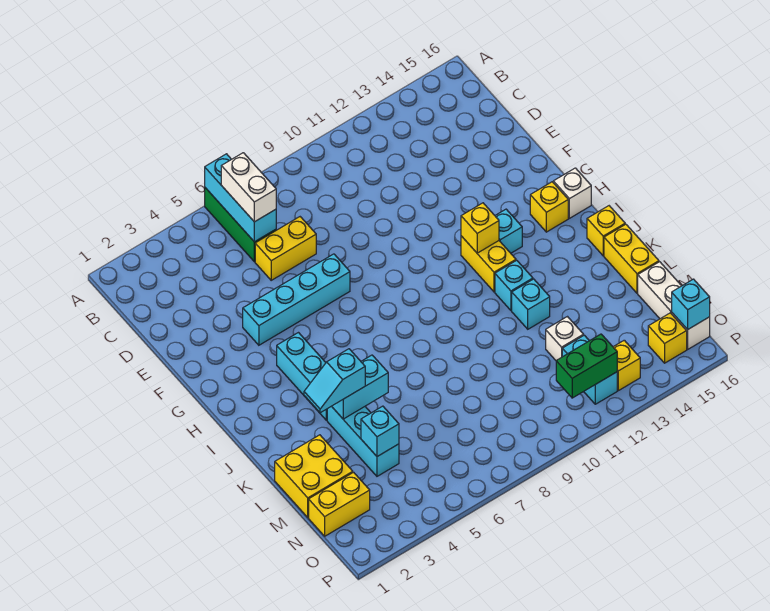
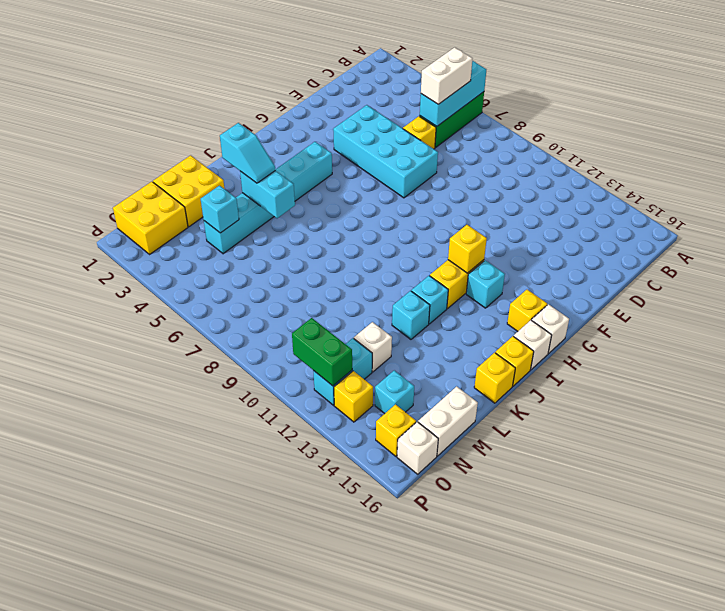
yellow brick D6:D7 level 1 -> yellow brick D6 level 1
cyan brick F4:F7 level 1 -> cyan brick E4:F7 level 1
none -> white brick I16 level 1
cyan slope K3:K4 level 3 top 4 -> cyan slope K3:K4 level 3 top 3
yellow brick K16:L16 level 1 -> yellow brick K16 level 1
yellow brick N1:N2 level 1 -> yellow brick N1:O2 level 1
cyan brick O16 level 2 -> cyan brick N14 level 1

